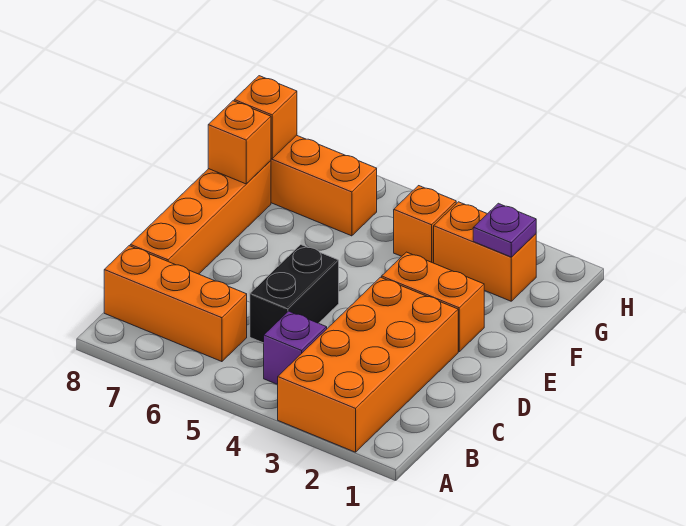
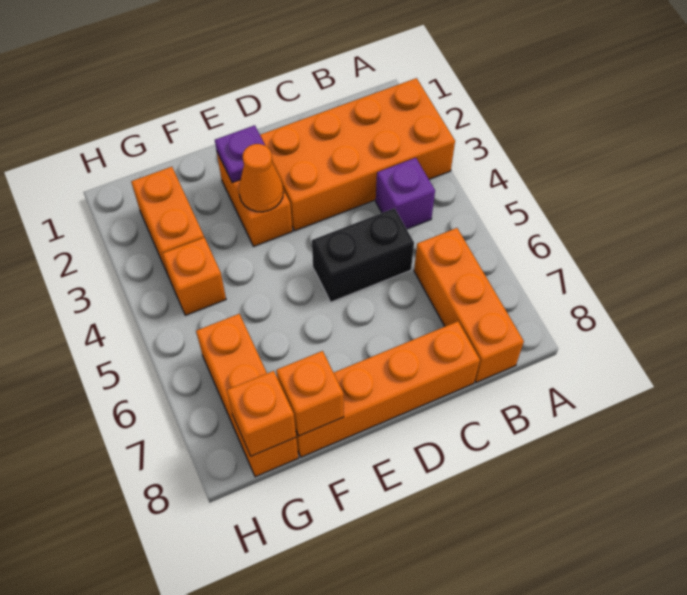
none -> orange cone E3 level 2
purple plate G2 level 2 -> purple plate E2 level 2

